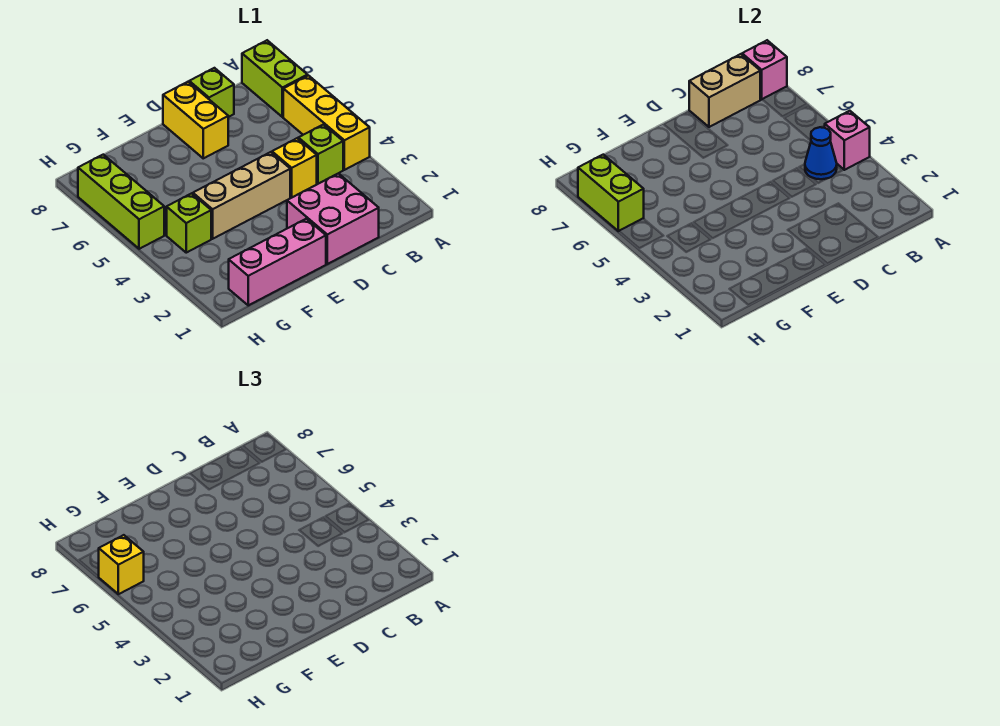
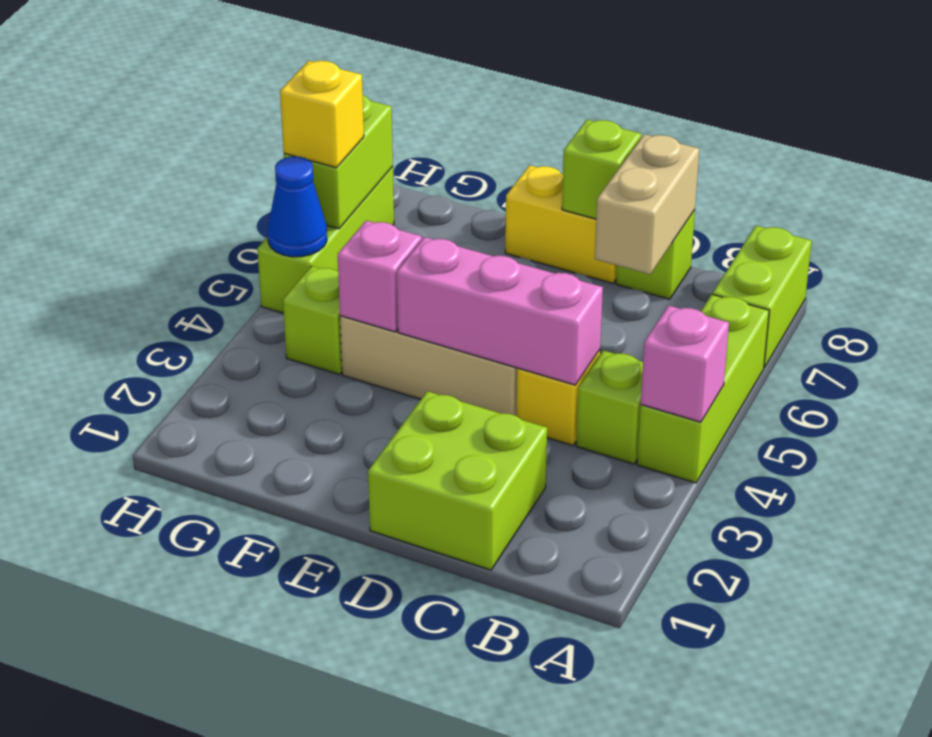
yellow brick A4:A6 level 1 -> lime brick A4:A6 level 1
pink brick A8 level 2 -> pink brick F4 level 2
blue cone B4 level 2 -> blue cone H5 level 2
tan brick B8:C8 level 2 -> tan brick C7:C8 level 2
pink brick C1:D2 level 1 -> lime brick C1:D2 level 1
yellow brick D7:D8 level 1 -> yellow brick D8:E8 level 1
none -> lime brick D8 level 2
pink brick E1:G1 level 1 -> pink brick C4:E4 level 2

